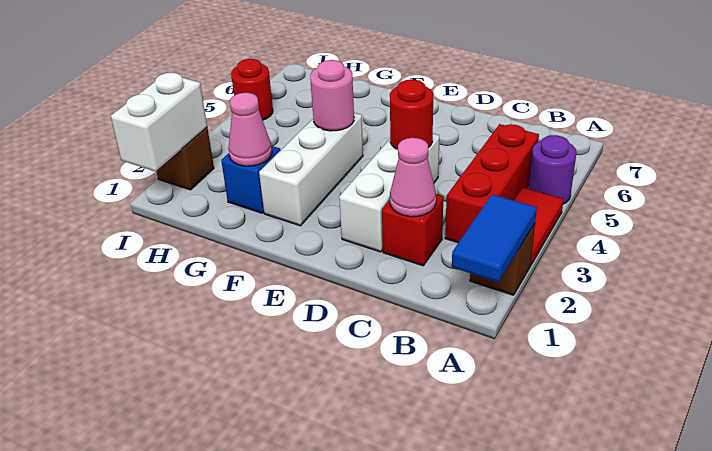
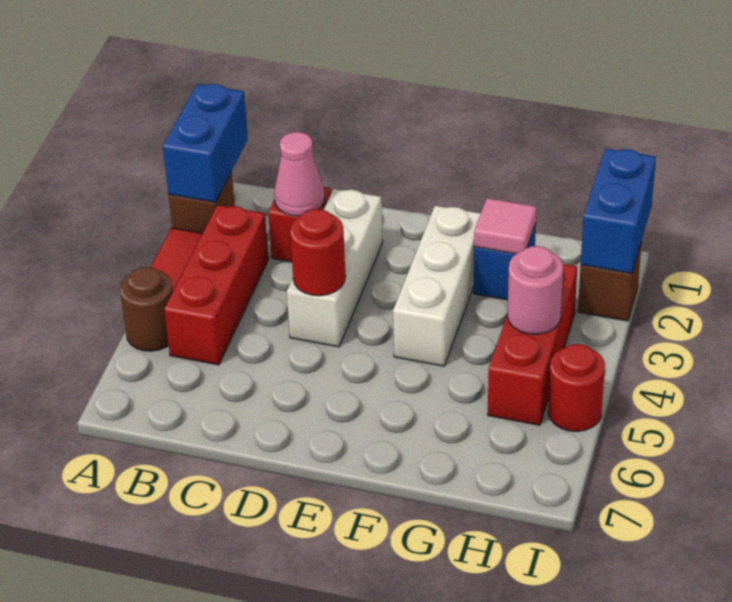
blue tile A1:A2 level 2 -> blue brick A1:A2 level 2
purple round brick A5 level 1 -> brown round brick A5 level 1
pink round brick F4 level 2 -> pink round brick H4 level 2
pink cone G2 level 2 -> pink tile G2 level 2
none -> red brick H3:H5 level 1
white brick I1:I2 level 2 -> blue brick I1:I2 level 2

